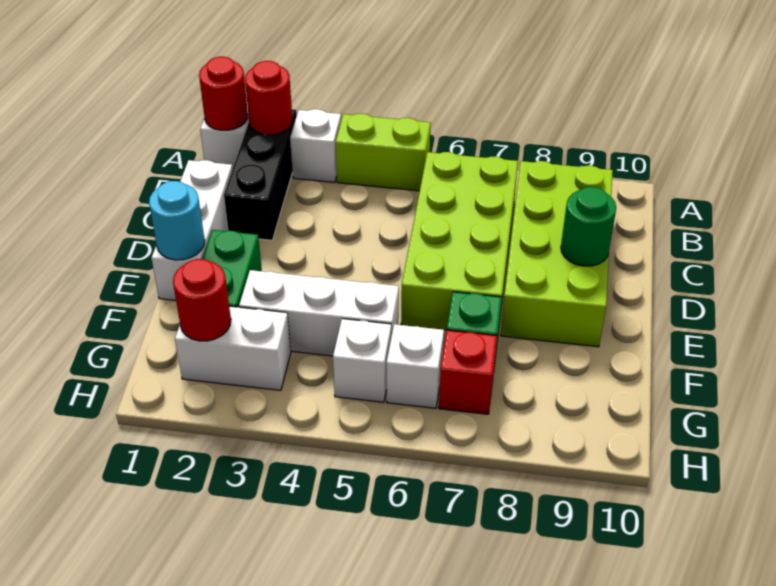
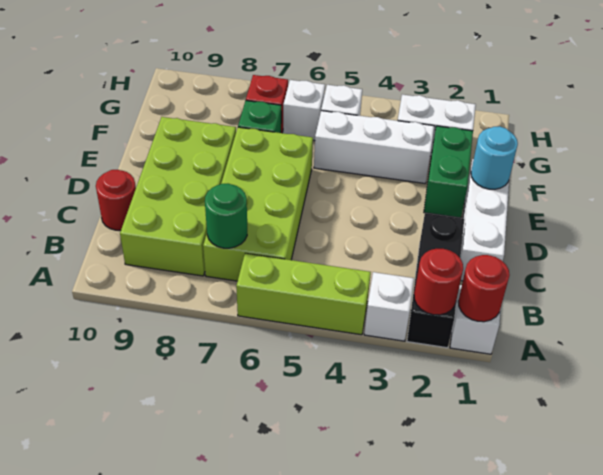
lime brick A4:A5 level 1 -> lime brick A4:A6 level 1
green round brick D9 level 2 -> green round brick B7 level 2
red round brick G2 level 2 -> red round brick C10 level 1

